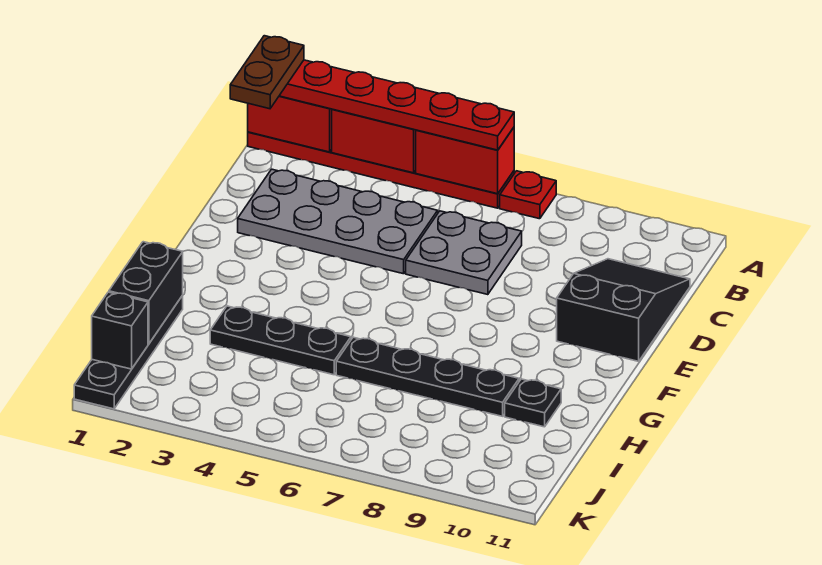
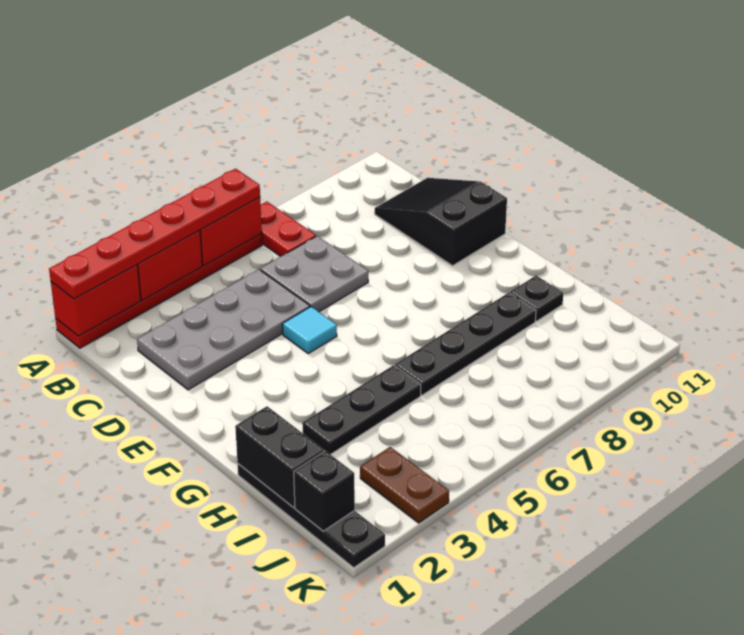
brown plate A1:B1 level 4 -> brown plate J3:K3 level 1
red plate A7 level 1 -> red plate A7:B7 level 1
none -> cyan tile E5 level 1

